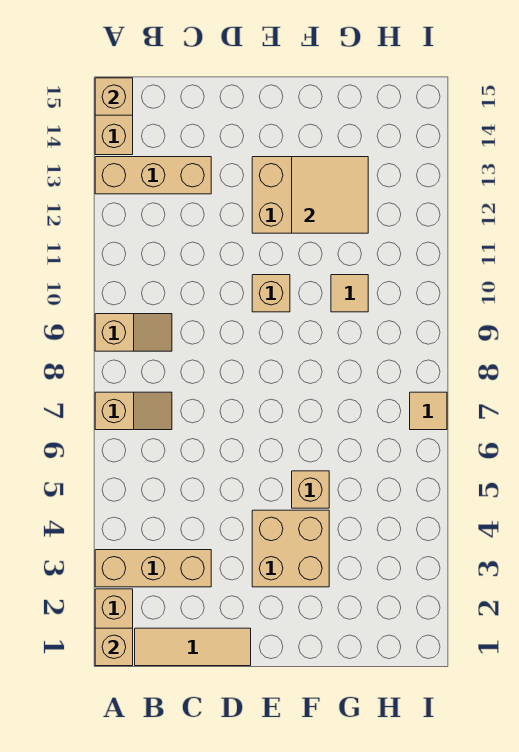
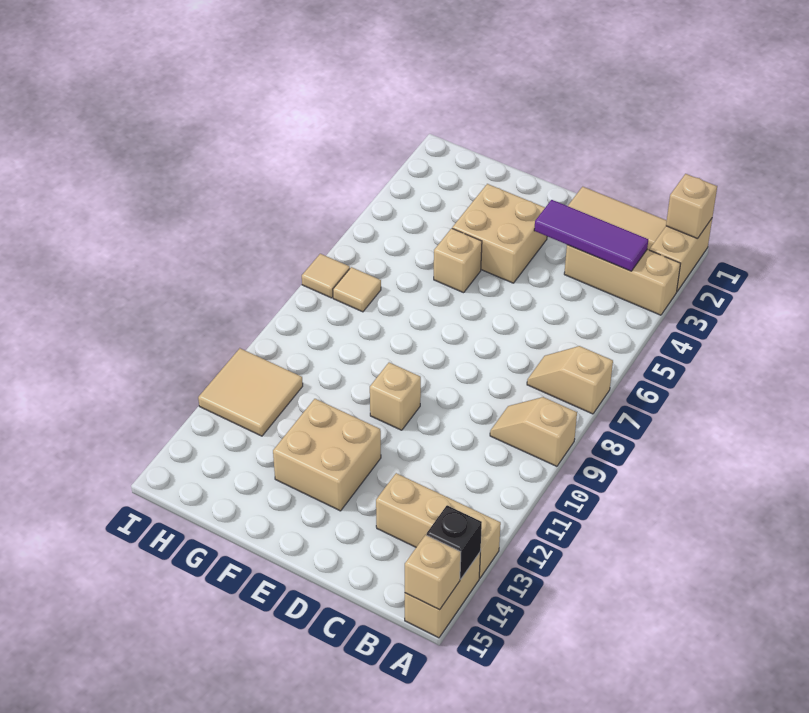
none -> black brick A14 level 2
none -> purple tile B3:D3 level 2
tan tile F12:G13 level 2 -> tan tile H11:I12 level 1
tan tile G10 level 1 -> tan tile H7 level 1

